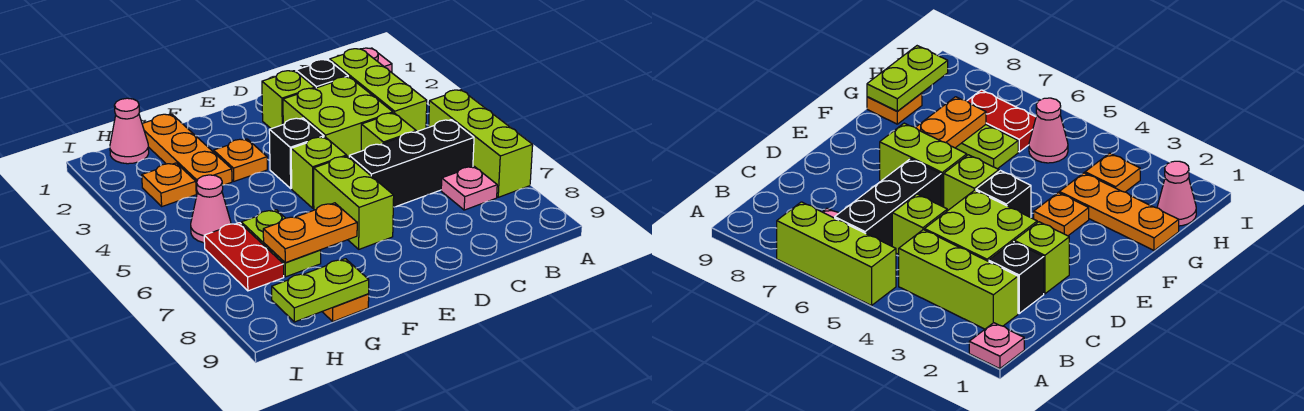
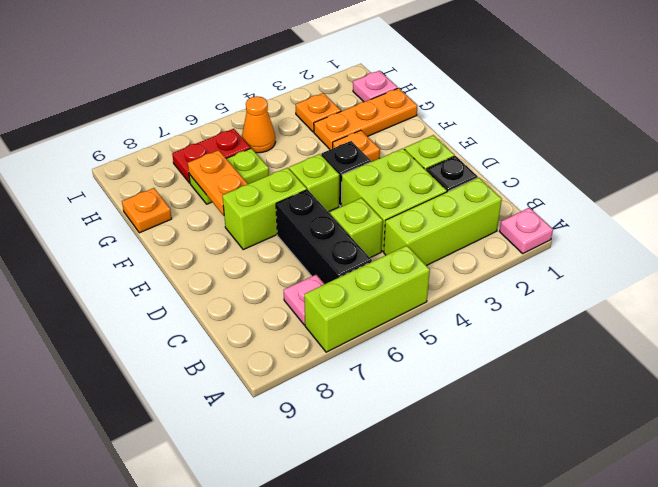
lime plate G9:H9 level 2 -> none
pink cone H1 level 1 -> pink plate H1 level 1
pink cone H5 level 1 -> orange cone H5 level 1

